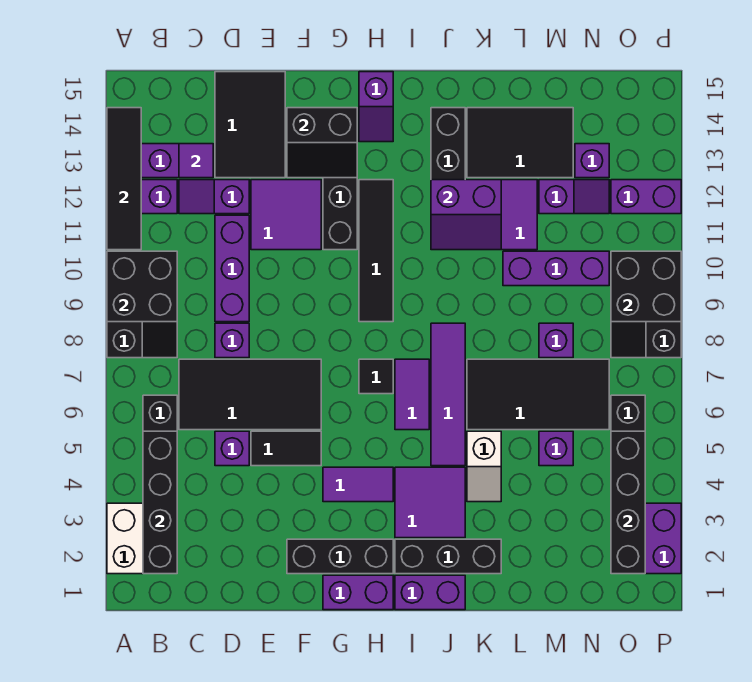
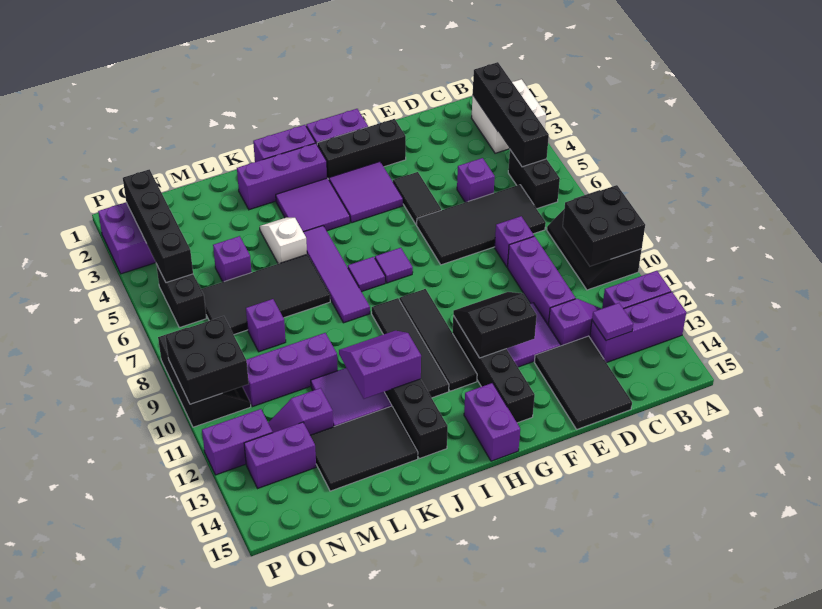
black tile A11:A14 level 2 -> black tile I9:I12 level 1
black tile E5:F5 level 1 -> black tile F4:F5 level 1
black slope F13:G14 level 2 top 14 -> black slope F11:G12 level 2 top 12
purple tile G4:H4 level 1 -> purple tile G3:H4 level 1
black tile H7 level 1 -> purple tile H7 level 1
purple slope H14:H15 level 1 top 15 -> purple brick H14:H15 level 1
black brick I2:K2 level 1 -> purple brick I2:K2 level 1
purple tile I6:I7 level 1 -> purple tile I7 level 1
purple brick N13 level 1 -> purple brick N13:O13 level 1

